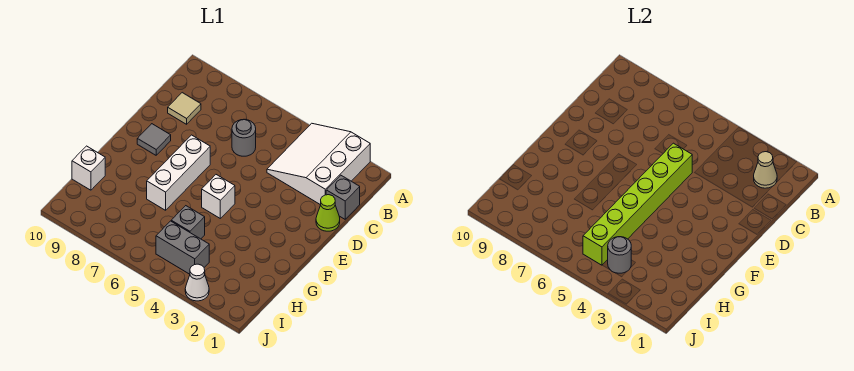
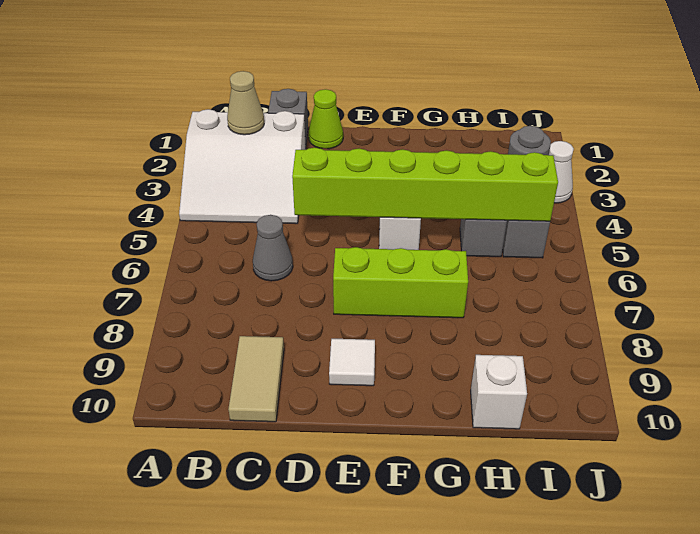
grey round brick C6 level 1 -> grey cone C6 level 1
tan tile C9 level 1 -> tan tile C9:C10 level 1
white brick E7:G7 level 1 -> lime brick E7:G7 level 1
grey tile E9 level 1 -> white tile E9 level 1

